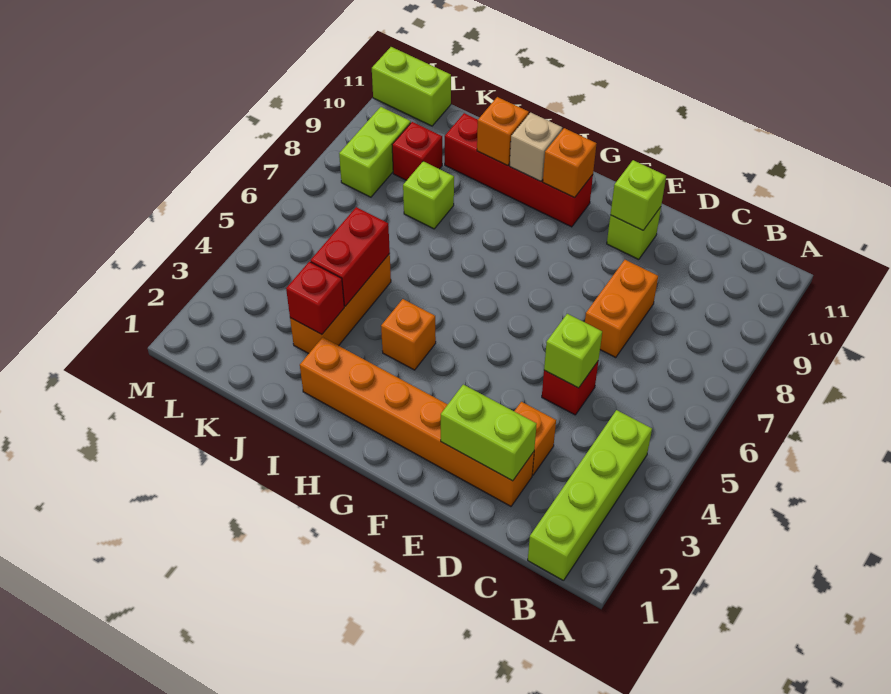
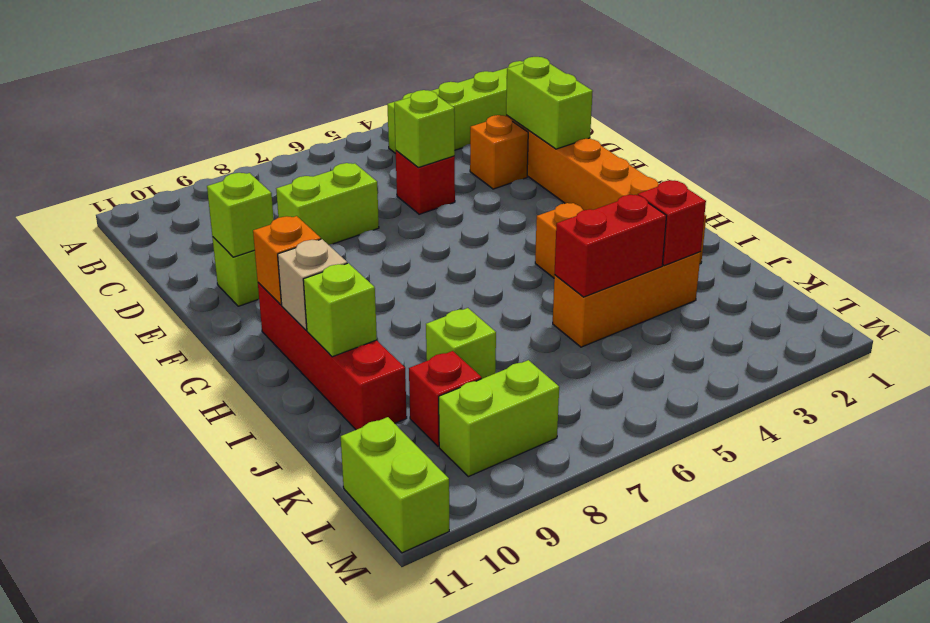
orange brick D7:D8 level 1 -> lime brick D7:D8 level 1
orange brick I10 level 2 -> lime brick I10 level 2

